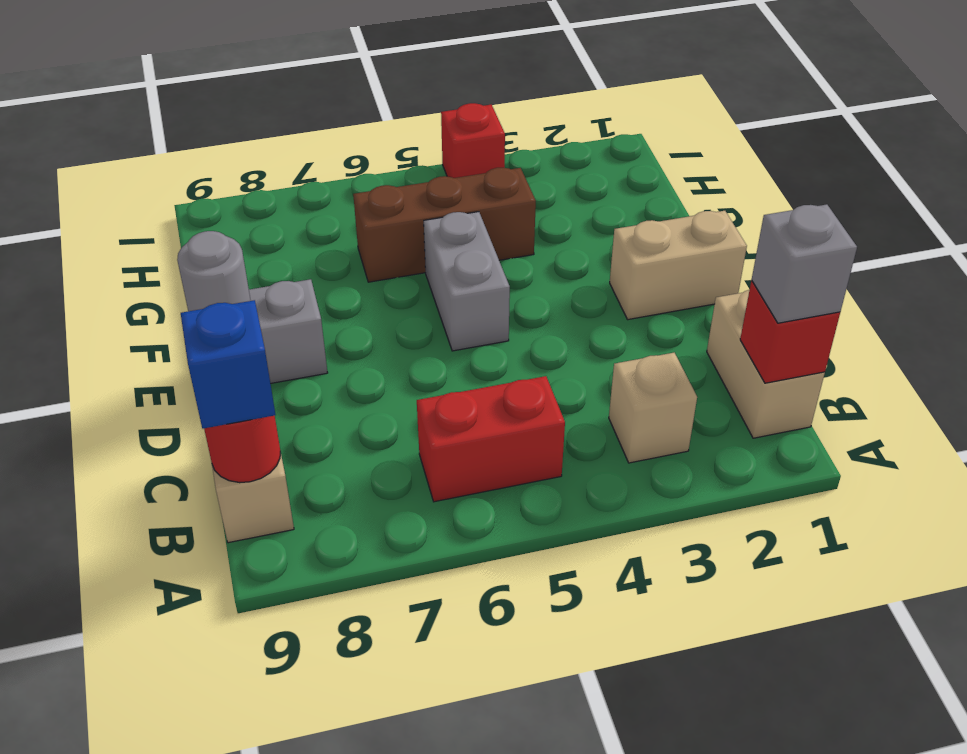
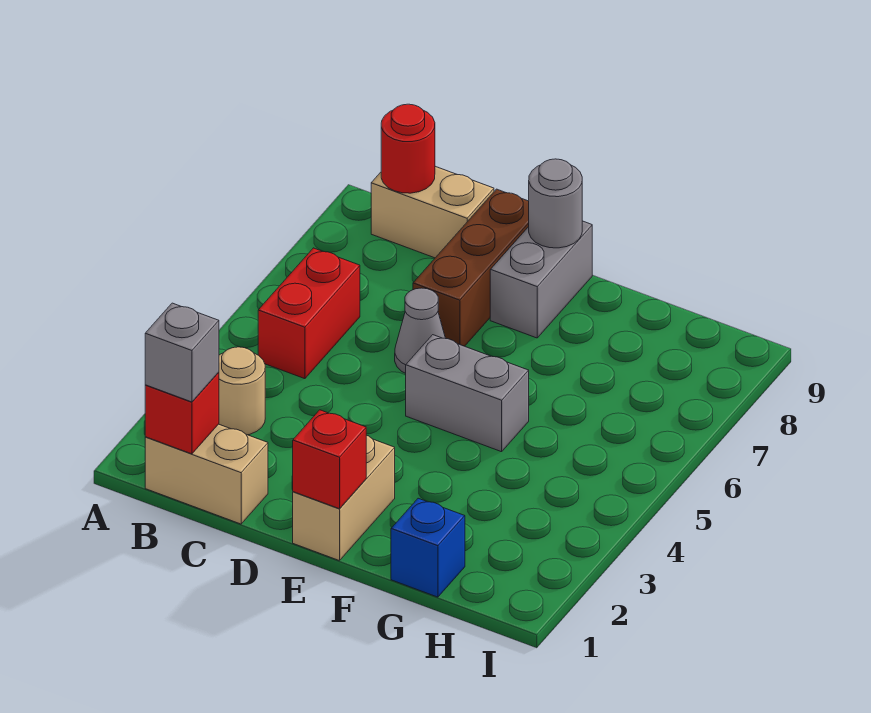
tan brick B3 level 1 -> tan round brick B3 level 1
blue brick B9 level 3 -> blue brick G1 level 1
none -> grey cone D6 level 1
brown brick G4:G6 level 1 -> brown brick D7:D9 level 1
red brick I4 level 1 -> red brick E1 level 2

